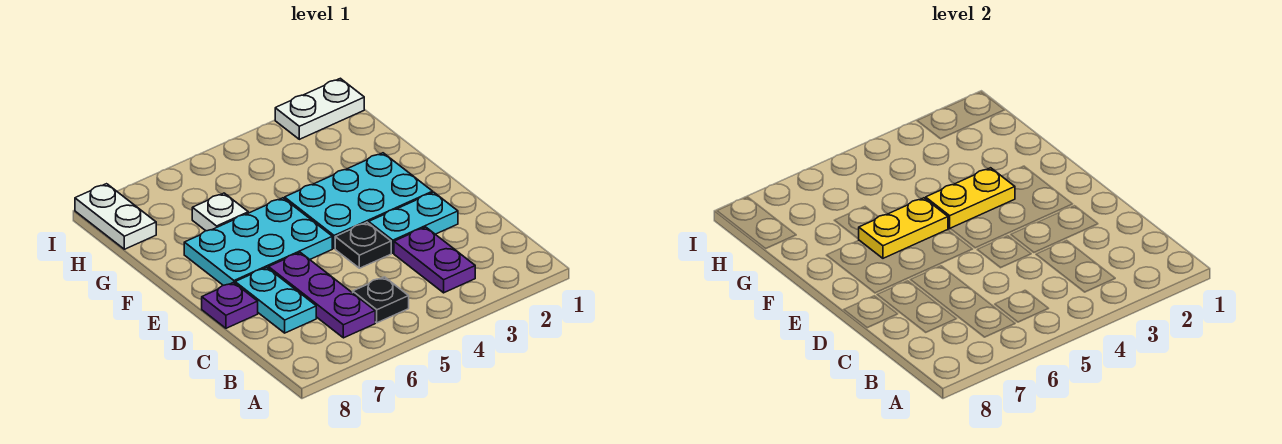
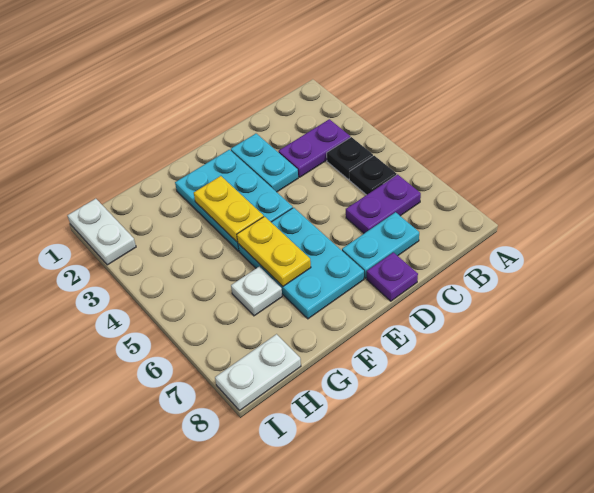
purple plate B6:D6 level 1 -> purple plate B6:C6 level 1
black plate D4 level 1 -> black plate B4 level 1

